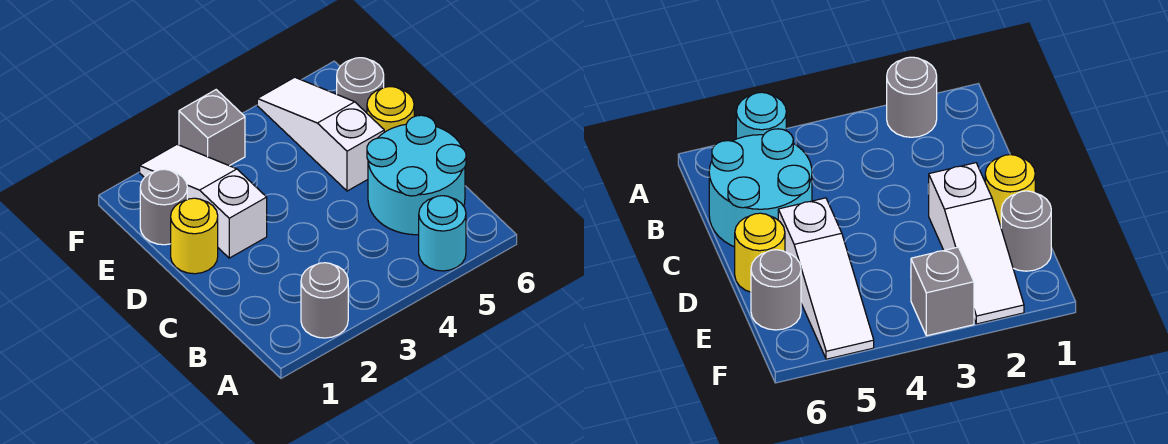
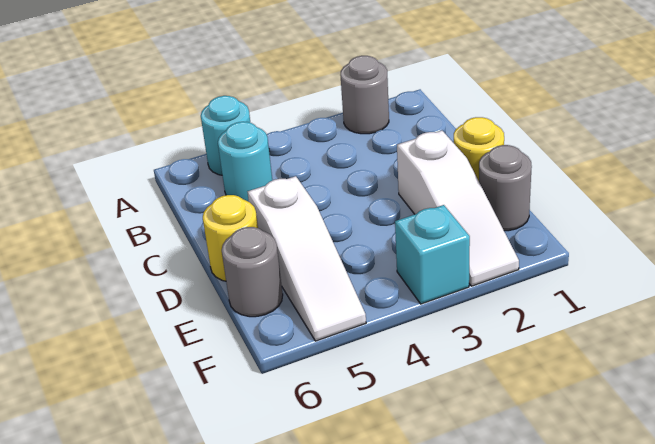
cyan round brick B5:C6 level 1 -> cyan round brick B5 level 1
grey brick F3 level 1 -> cyan brick F3 level 1

